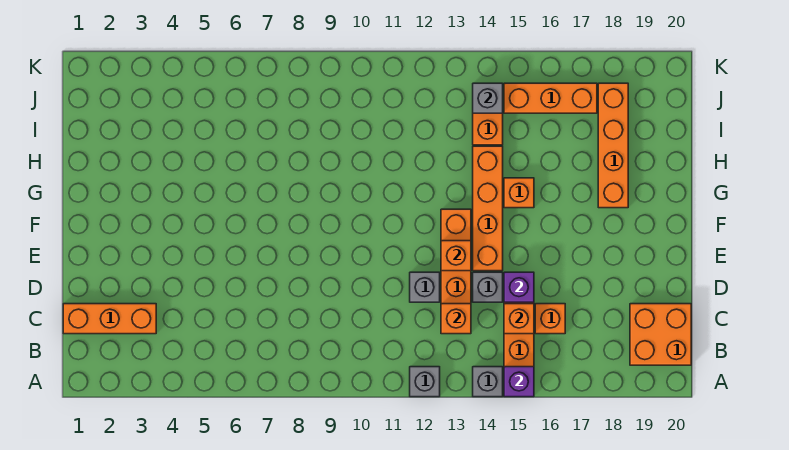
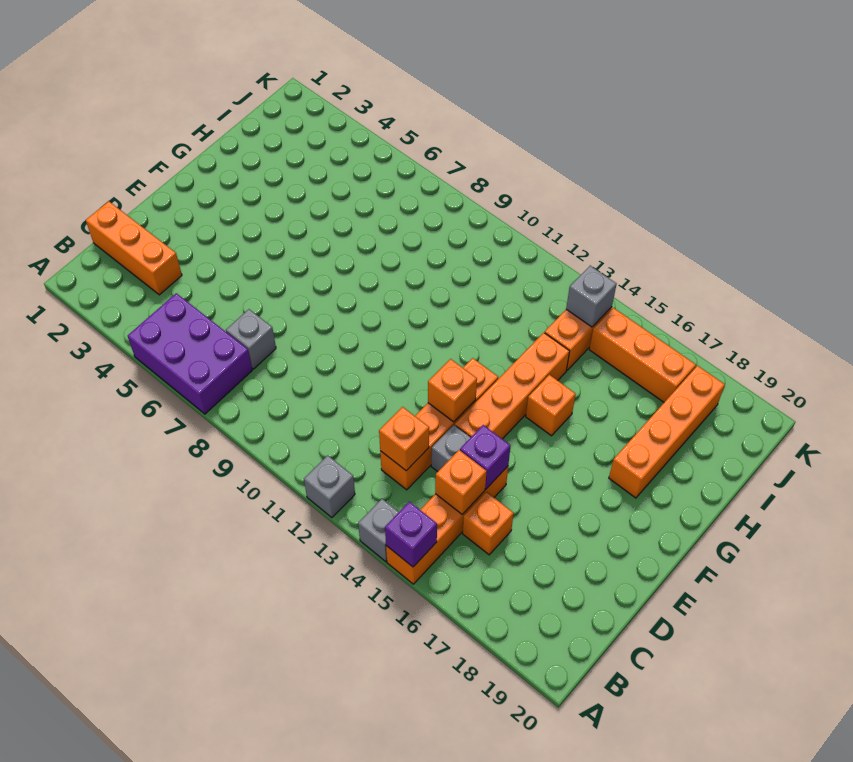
none -> purple brick A5:B7 level 1
orange brick B19:C20 level 1 -> none
grey brick D12 level 1 -> grey brick C7 level 1

